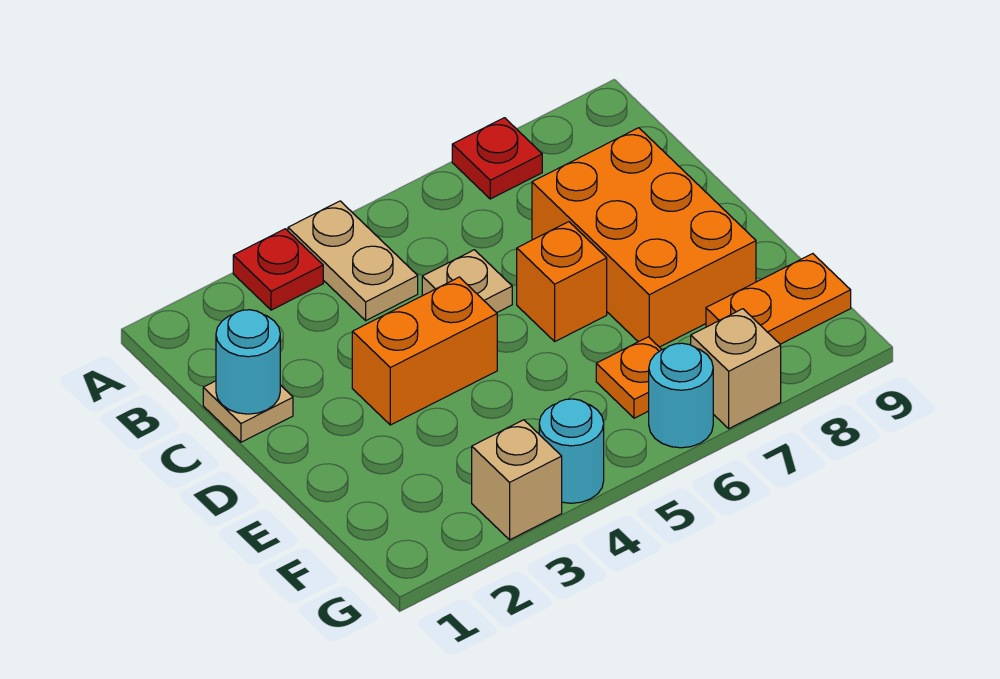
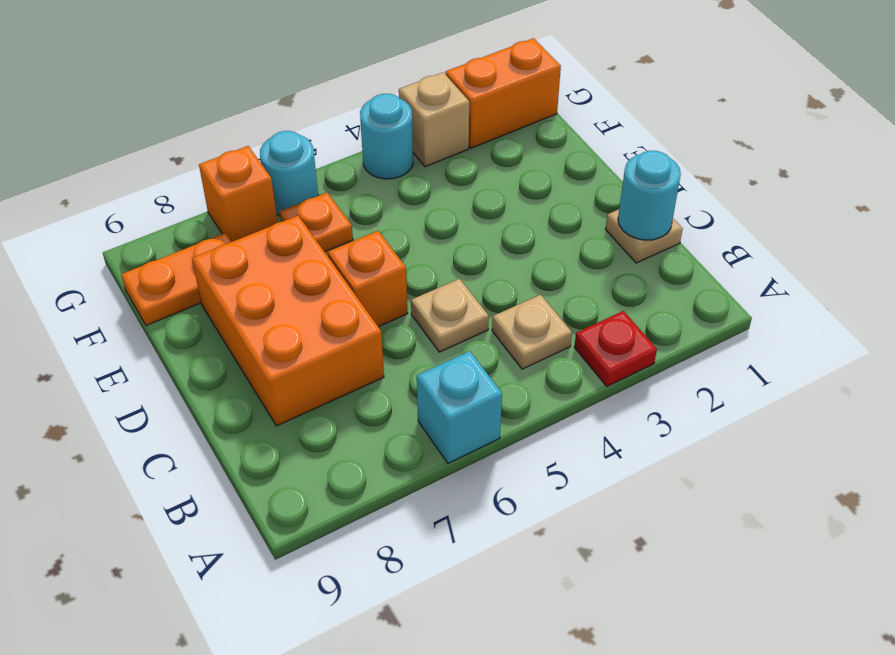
tan plate A4:B4 level 1 -> tan plate B4 level 1
none -> cyan brick A6 level 1
red plate A7 level 1 -> none
orange brick D3:D4 level 1 -> orange brick G1:G2 level 1
tan brick G7 level 1 -> orange brick G7 level 1

